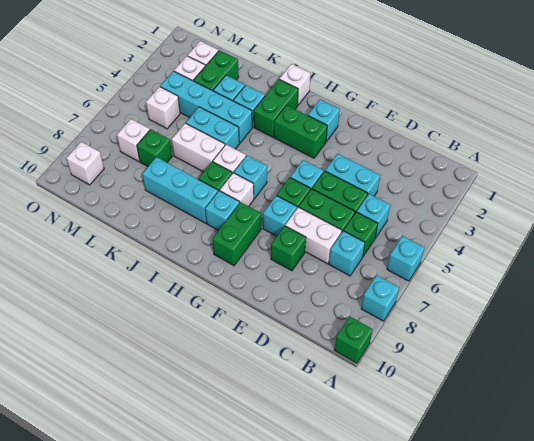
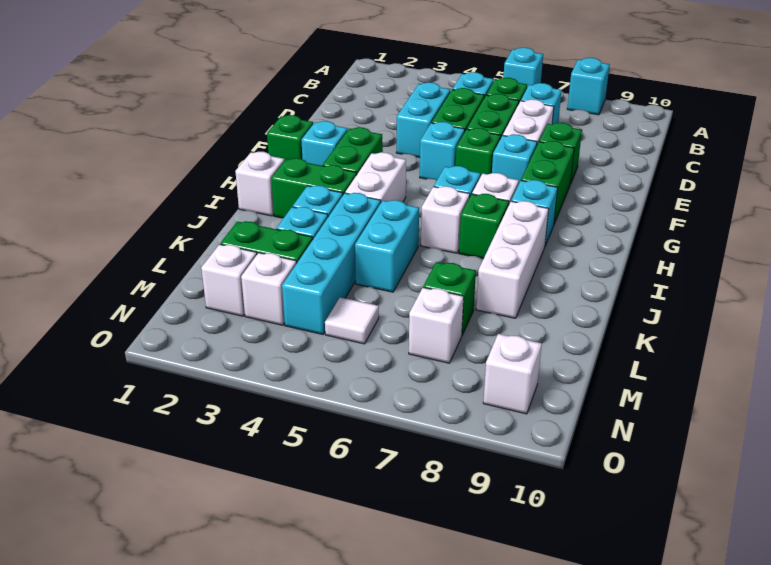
green brick A10 level 1 -> green brick G1 level 1
green brick G8:G9 level 1 -> green brick F8:G8 level 1
cyan brick I8:K8 level 1 -> white brick I8:K8 level 1
white brick J6:K6 level 1 -> white brick H4:I4 level 1
white brick M5 level 1 -> white tile M5 level 1

